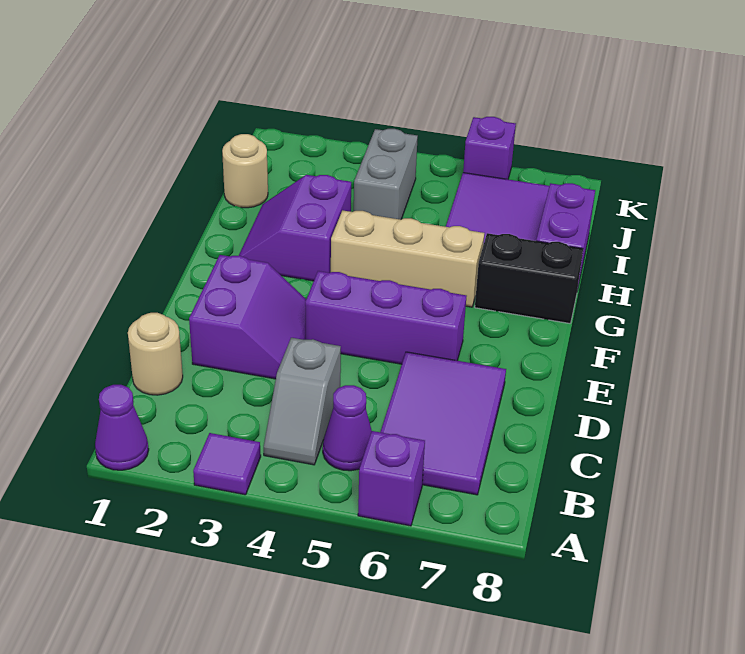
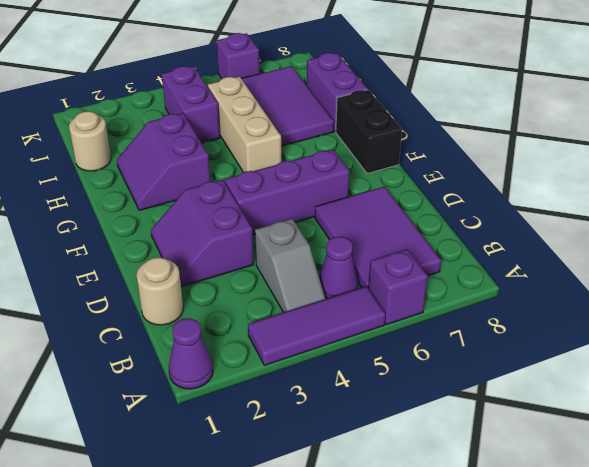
purple tile A3 level 1 -> purple tile A3:A5 level 1
purple slope D2:E3 level 1 top 2 -> purple slope D2:E3 level 1 top 3
tan brick G4:G6 level 1 -> tan brick G5:I5 level 1
black brick G7:G8 level 1 -> black brick F8:G8 level 1
grey brick I4:J4 level 1 -> purple brick I4:J4 level 1

